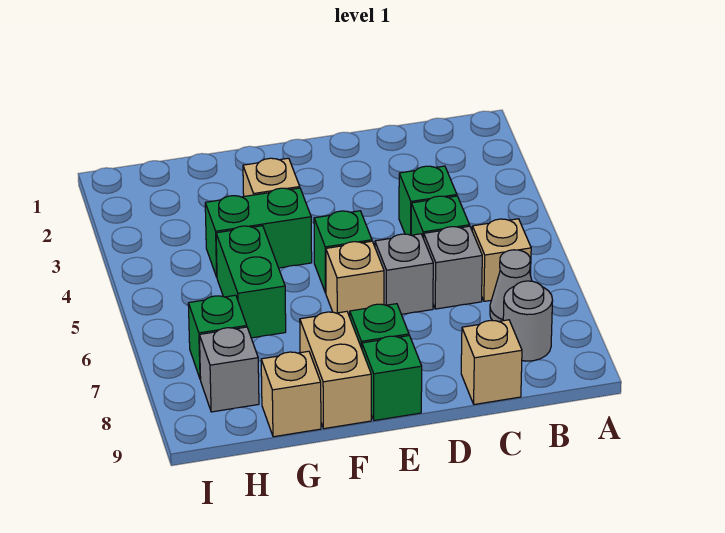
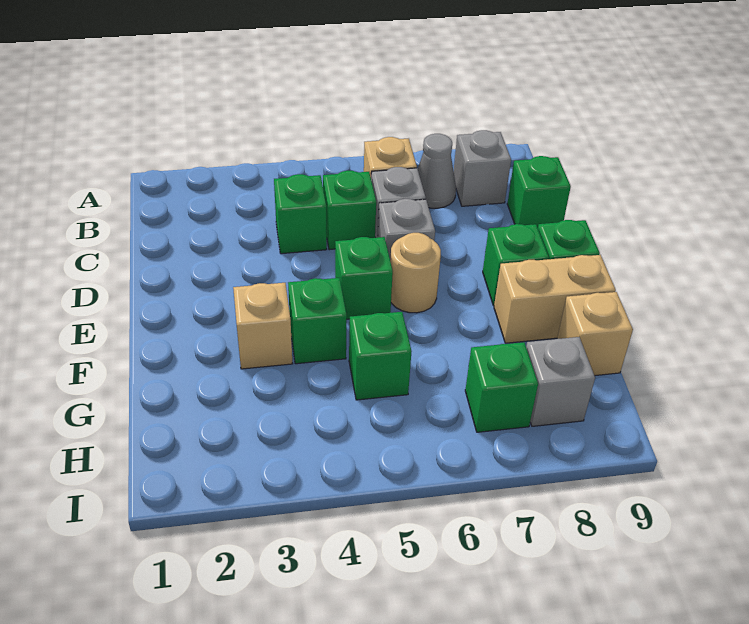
grey round brick B8 level 1 -> grey brick B8 level 1
tan brick C9 level 1 -> green brick C9 level 1
tan brick E6 level 1 -> tan round brick E6 level 1
green brick F4:G4 level 1 -> green brick F4 level 1
green brick G5:G6 level 1 -> green brick G5 level 1

